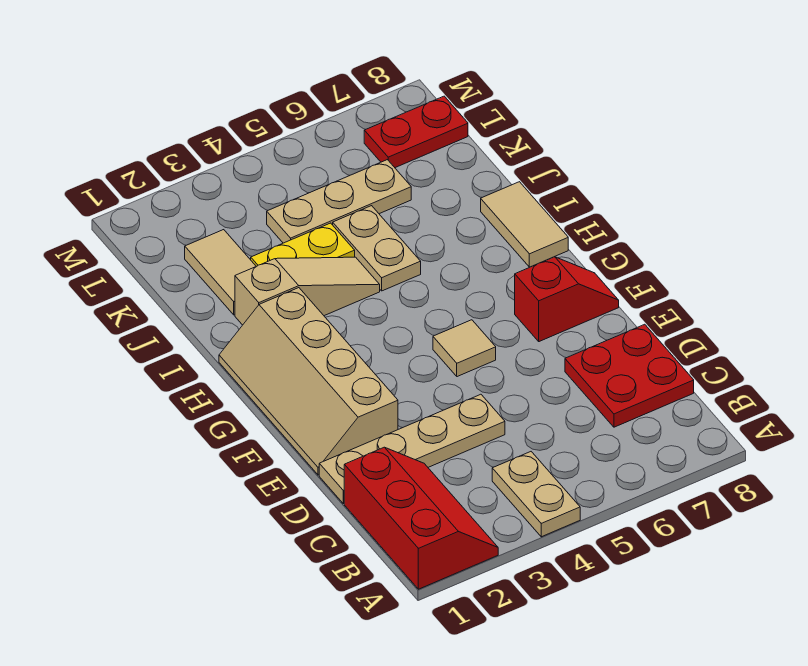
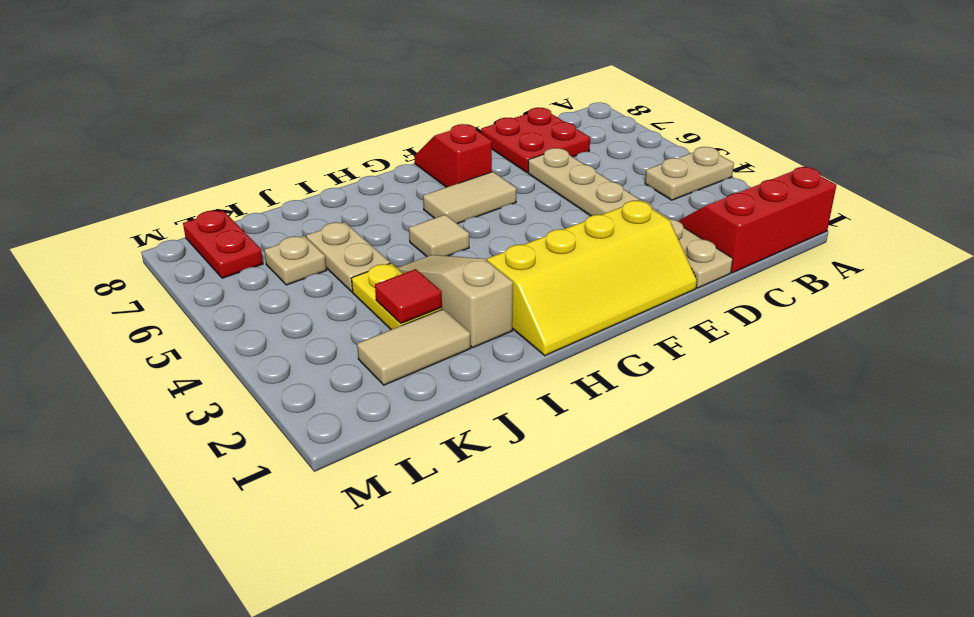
tan plate D1:D4 level 1 -> tan plate D1:D6 level 1
tan slope E1:H2 level 1 top 2 -> yellow slope E1:H2 level 1 top 2
tan tile F5 level 1 -> tan tile H5 level 1
tan tile H8:I8 level 1 -> tan tile F6:G6 level 1
tan plate I5:J5 level 1 -> tan plate J5:J6 level 1
none -> red tile J3 level 2
tan plate K4:K6 level 1 -> tan plate K6 level 1

